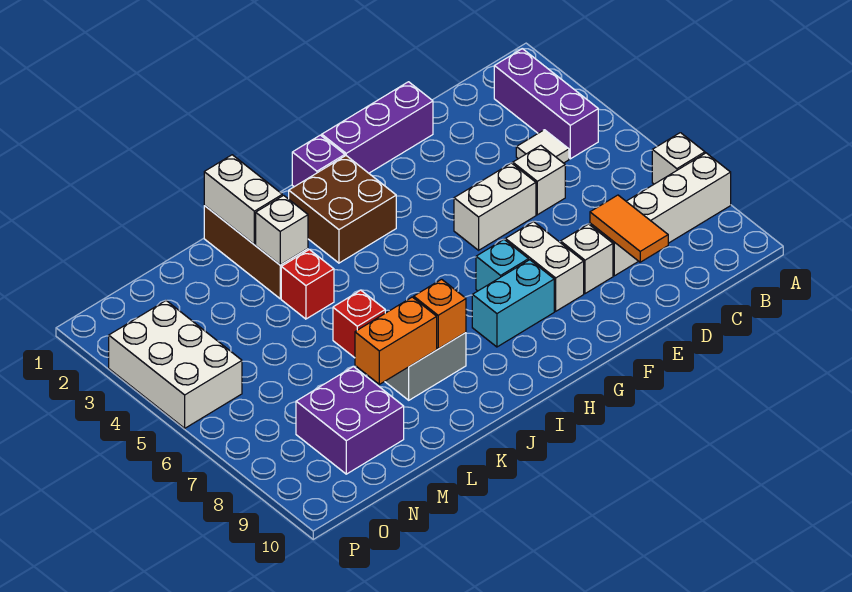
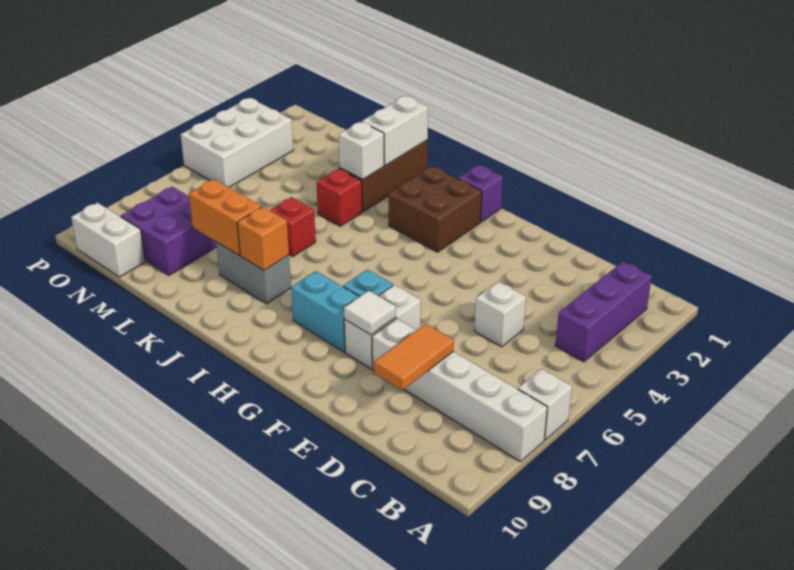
white tile C4 level 1 -> white tile F8 level 2
purple brick E1:G1 level 1 -> none
white brick E5:F5 level 1 -> white brick N10:O10 level 1

